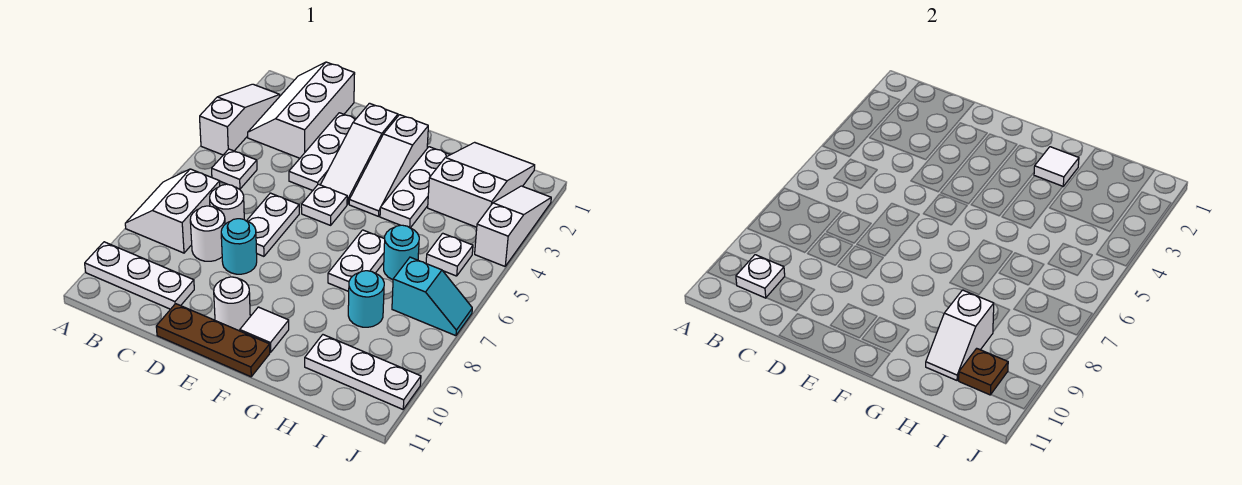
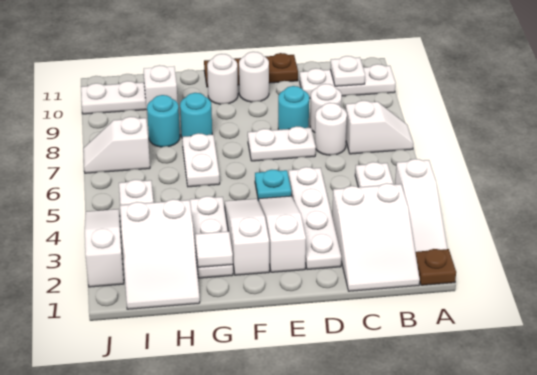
white slope A7:B8 level 1 top B -> white slope A7:B7 level 1 top B
white slope B1:C3 level 1 top C -> white slope B1:C3 level 1 top 3
white plate D2:D4 level 1 -> white plate D2:D5 level 1
white plate D6:D7 level 1 -> white plate D7:E7 level 1
white plate E5 level 1 -> cyan plate E5 level 1
white tile F10 level 1 -> white round brick F10 level 1
cyan round brick H6 level 1 -> cyan round brick G8 level 1
cyan slope I7:J7 level 1 top I -> white slope I7:J7 level 1 top I
brown plate I10 level 2 -> brown plate A1 level 1
white slope J2:J4 level 1 top 4 -> white slope J2:J4 level 1 top 2

